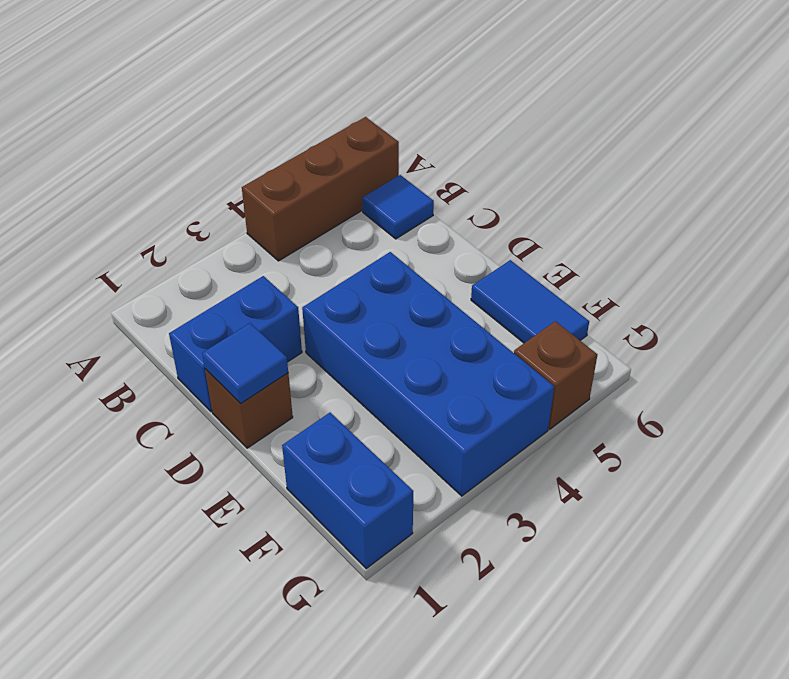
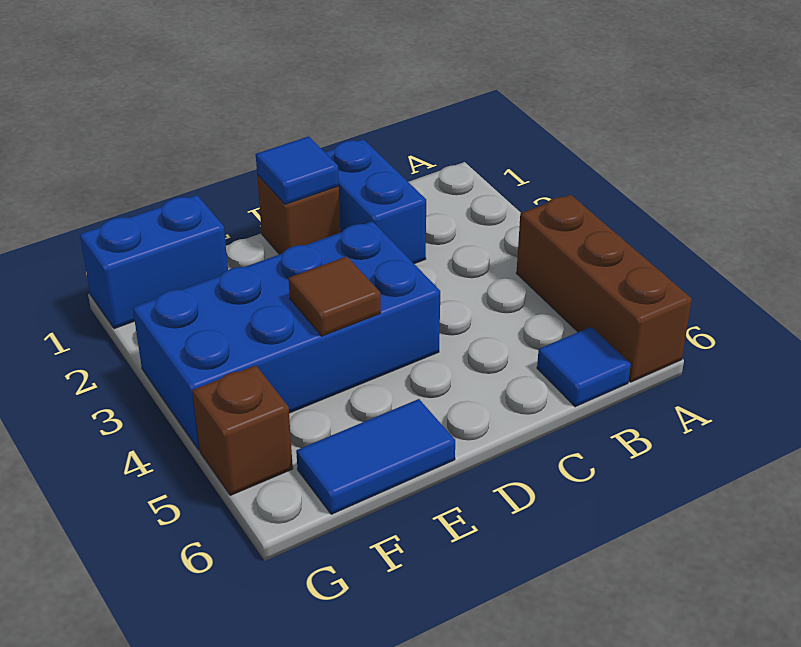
none -> brown tile E4 level 2

